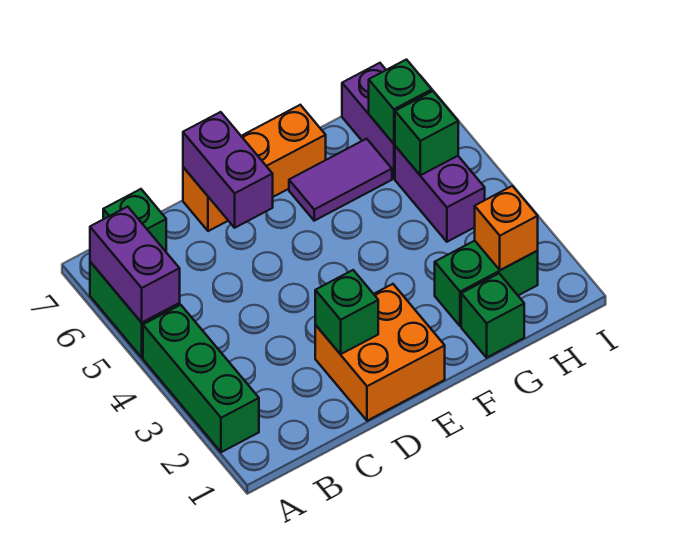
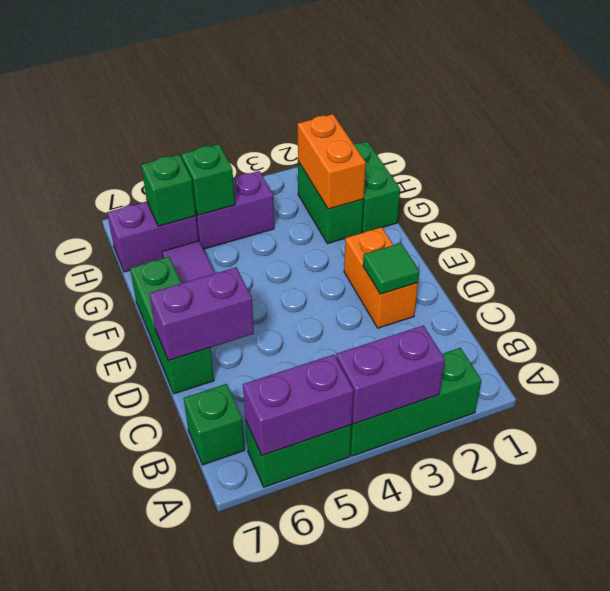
none -> purple brick A3:A4 level 2
orange brick D1:E2 level 1 -> orange brick D2:E2 level 1
green brick D2 level 2 -> green tile D2 level 2
orange brick D7:F7 level 1 -> green brick D7:F7 level 1
green brick G1 level 1 -> green brick G1:H1 level 1
orange brick H2 level 2 -> orange brick G2:H2 level 2

